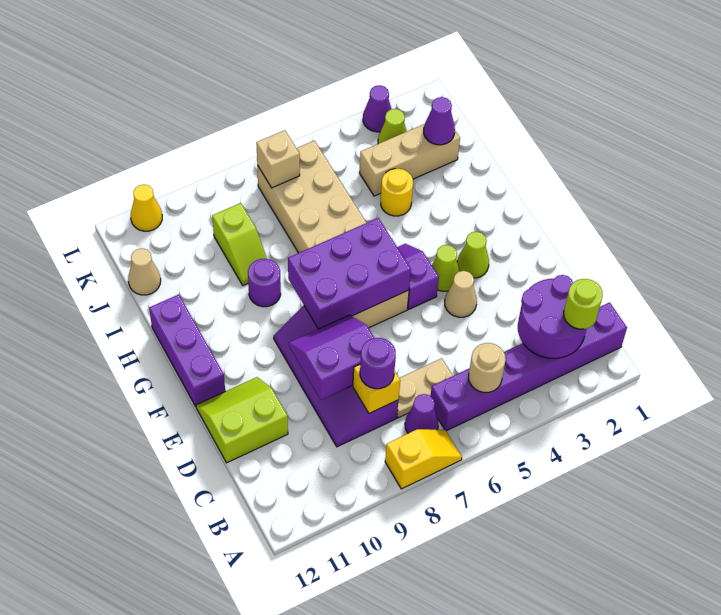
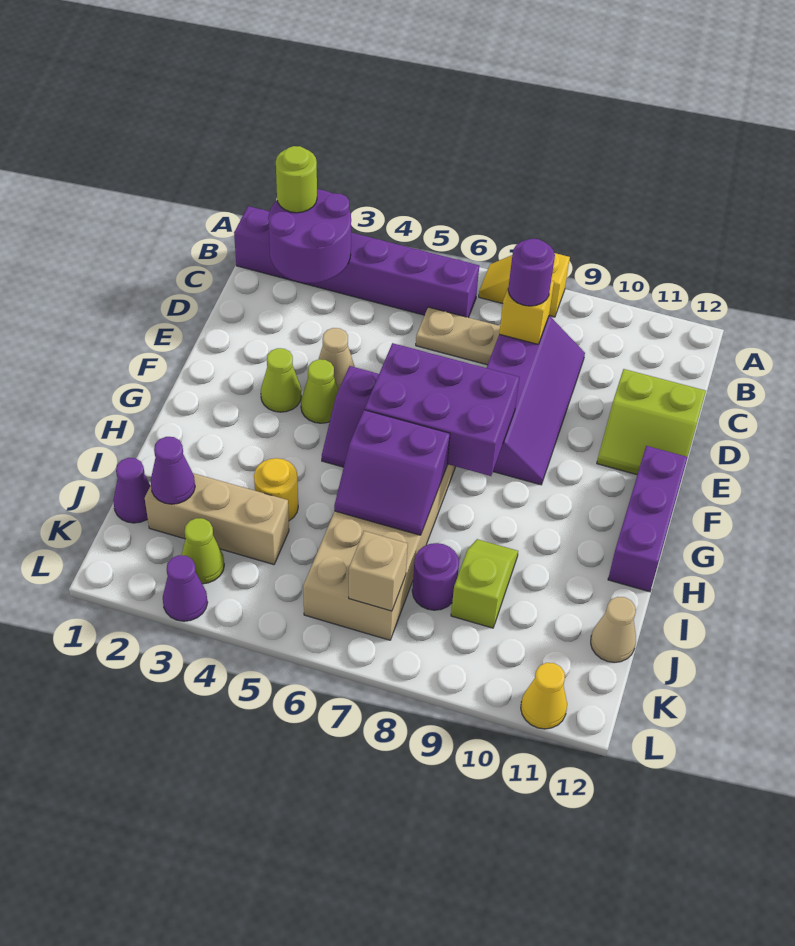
tan round brick B5 level 2 -> none
purple cone B7 level 1 -> purple cone J1 level 1
purple slope D8:E9 level 2 top D -> purple slope H6:I7 level 2 top H
purple round brick H9 level 1 -> purple round brick J8 level 1

